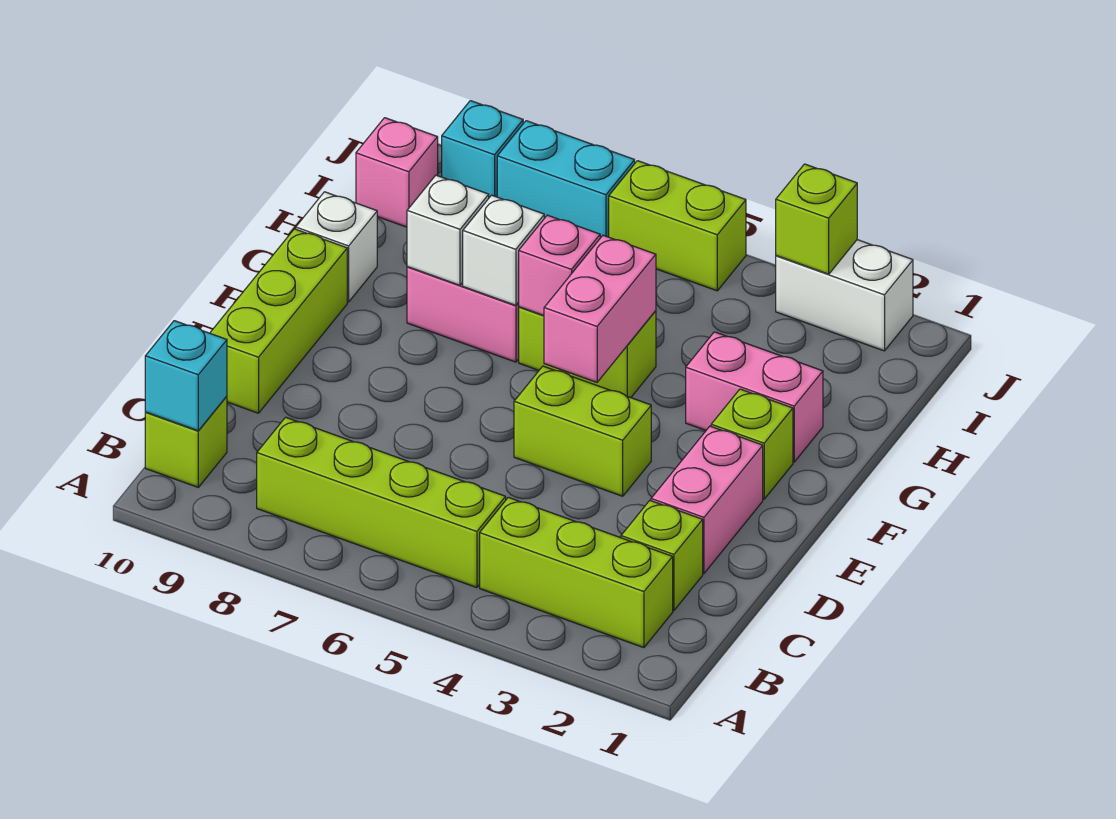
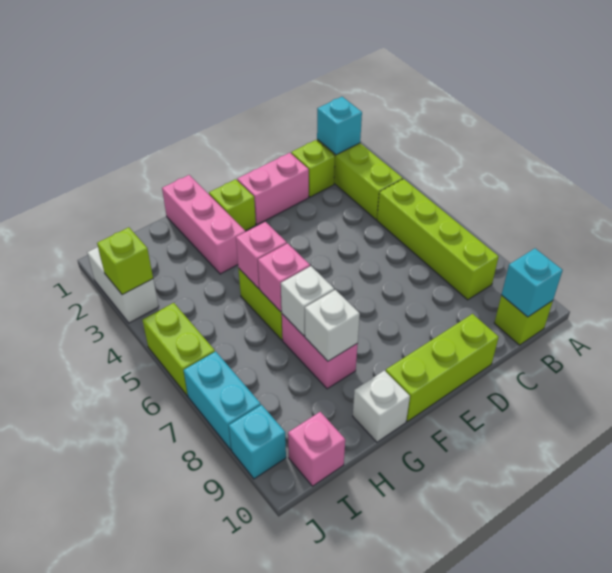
none -> cyan brick B2 level 2
lime brick E4:E5 level 1 -> none
pink brick F5:G5 level 2 -> pink brick G5 level 2
pink brick G2:G3 level 1 -> pink brick G1:G3 level 1

